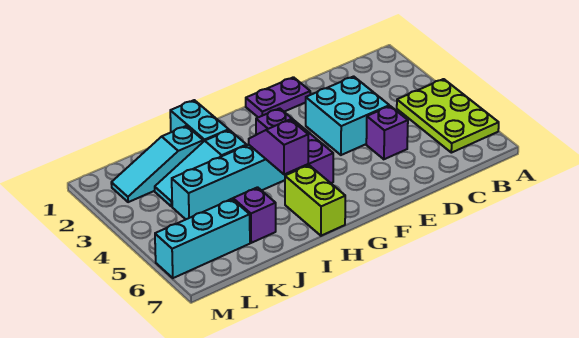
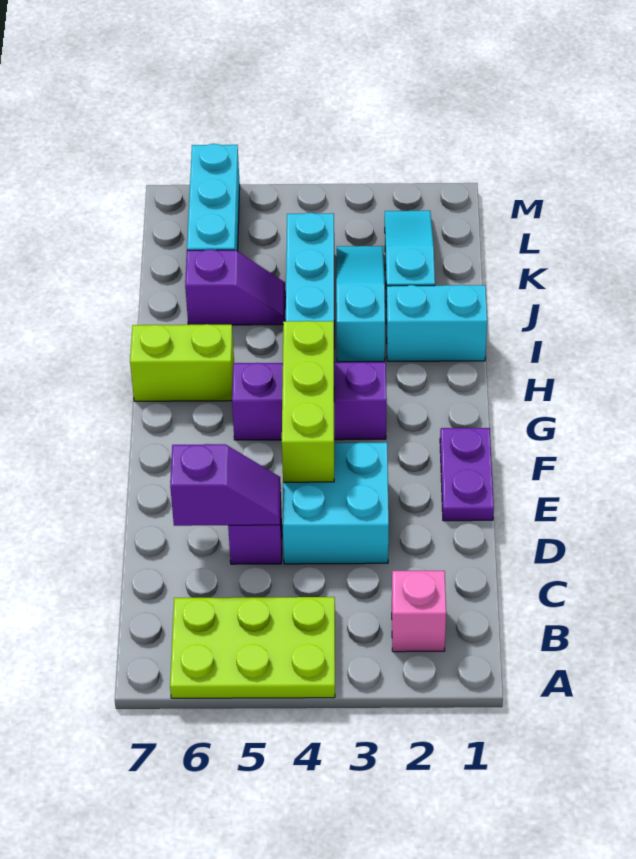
none -> pink brick B2 level 1
none -> lime brick E4:G4 level 2
purple slope H4:H5 level 2 top 5 -> purple slope D5:D6 level 2 top 6

